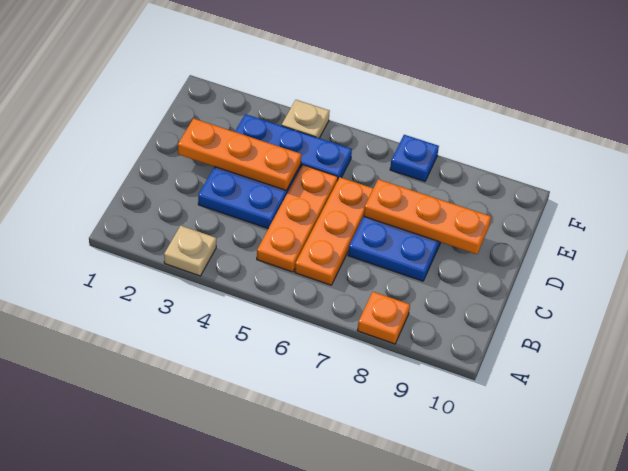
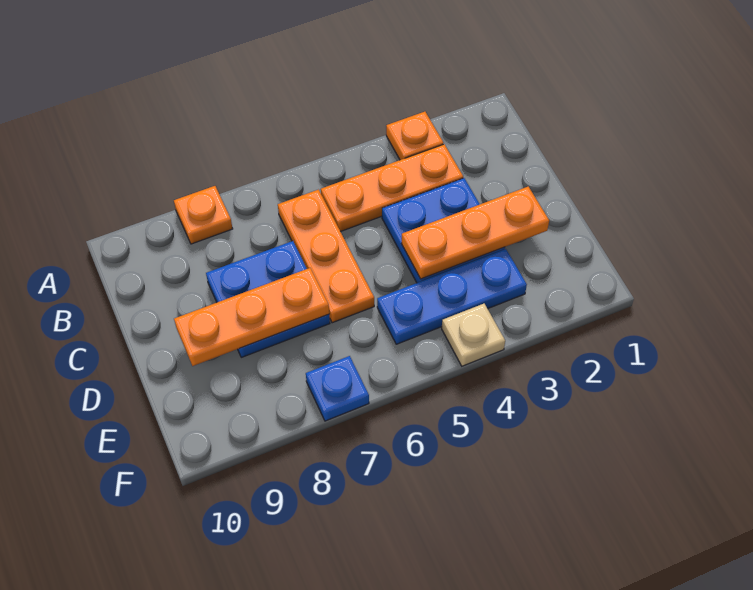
tan plate A3 level 1 -> orange plate A3 level 1
orange plate B5:D5 level 1 -> orange plate B3:B5 level 1

